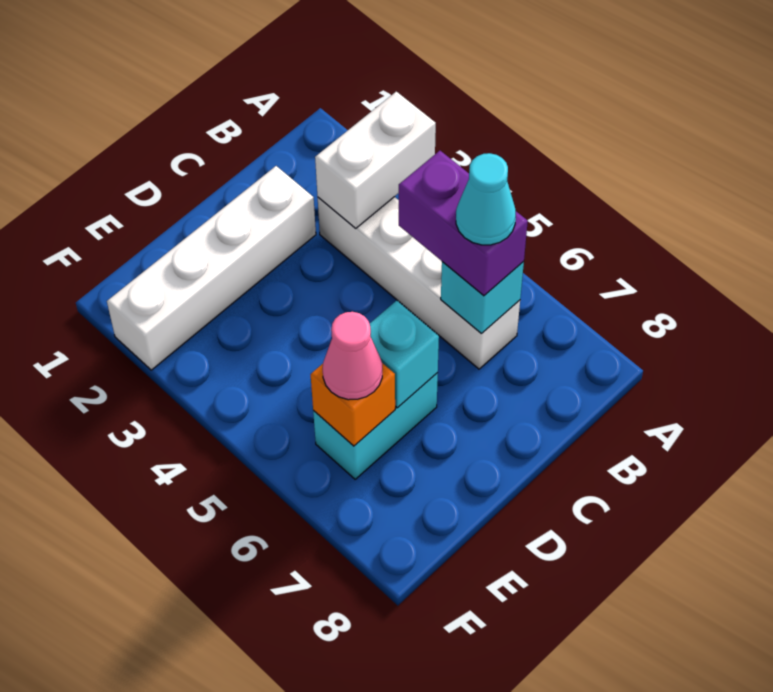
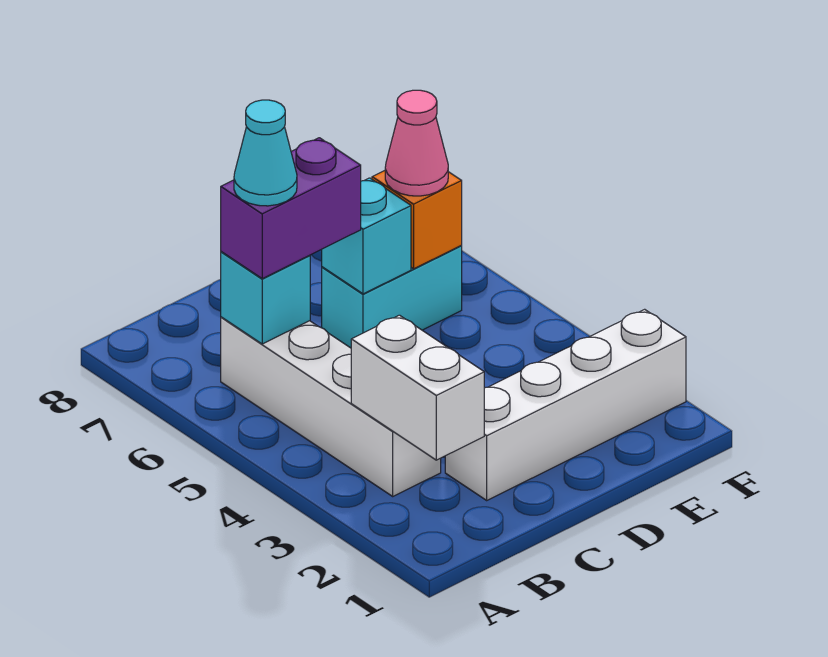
white brick A3:B3 level 2 -> white brick B2:B3 level 2
purple brick B5:B6 level 3 -> purple brick B6:C6 level 3

